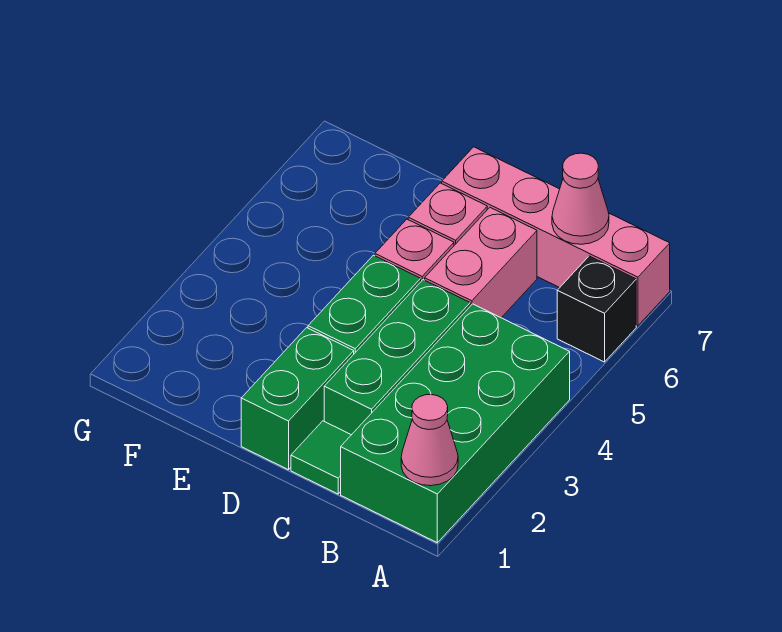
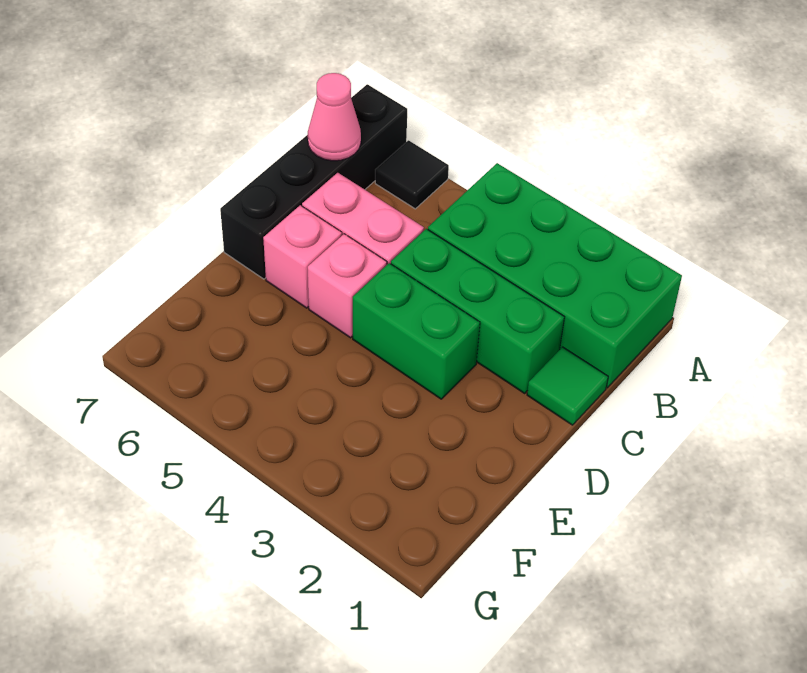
pink cone A1 level 2 -> none
black brick A6 level 1 -> black tile A6 level 1
pink brick A7:D7 level 1 -> black brick A7:D7 level 1
green brick D1:D2 level 1 -> none

